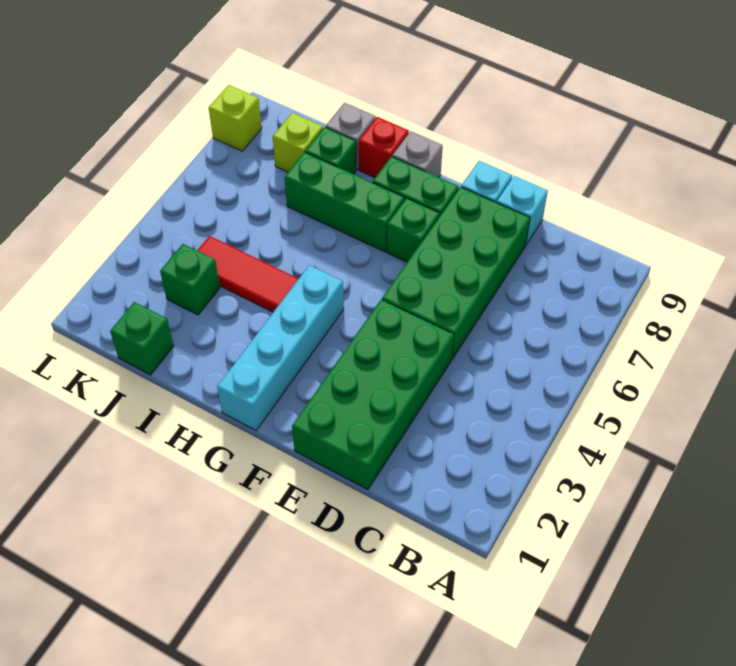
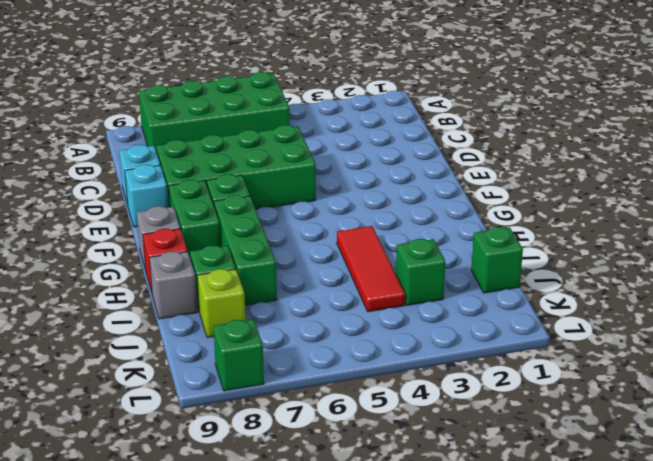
green brick D1:E4 level 1 -> green brick A5:B8 level 1
cyan brick G1:G4 level 1 -> none
lime brick L8 level 1 -> green brick L8 level 1

